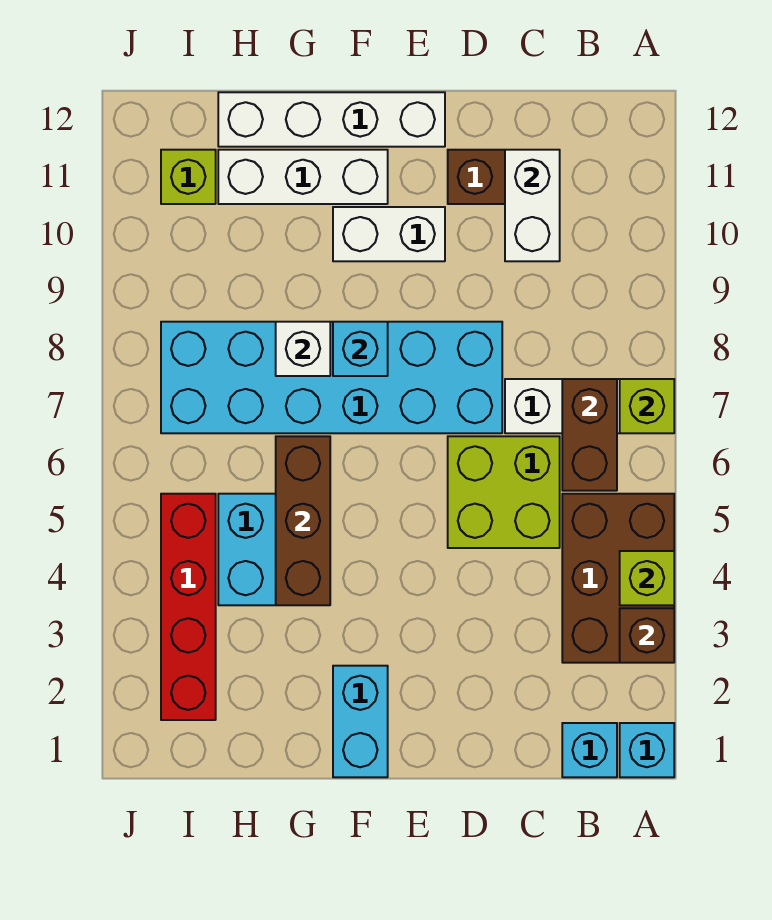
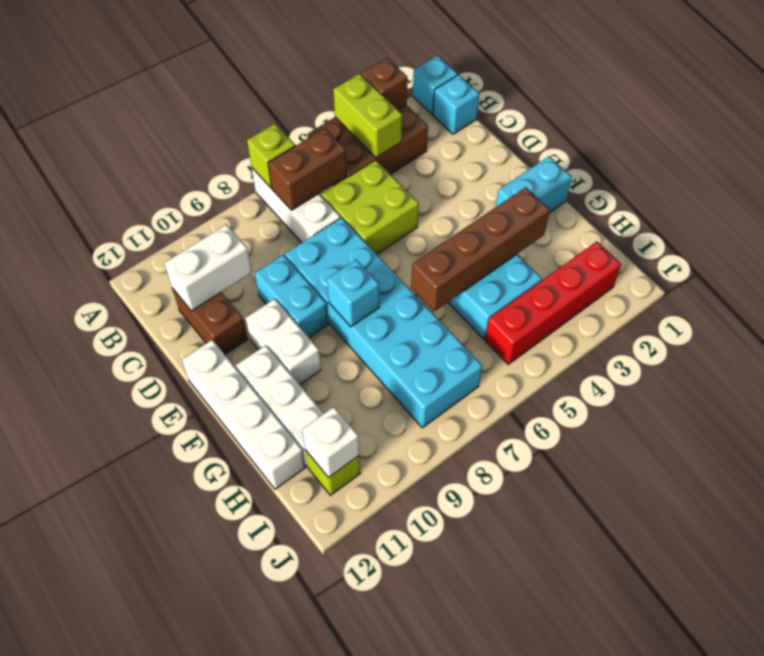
lime brick A4 level 2 -> lime brick A4:B4 level 2
none -> cyan brick D9:E9 level 1
brown brick G4:G6 level 2 -> brown brick G3:G6 level 2
white brick G8 level 2 -> white brick I11 level 2

